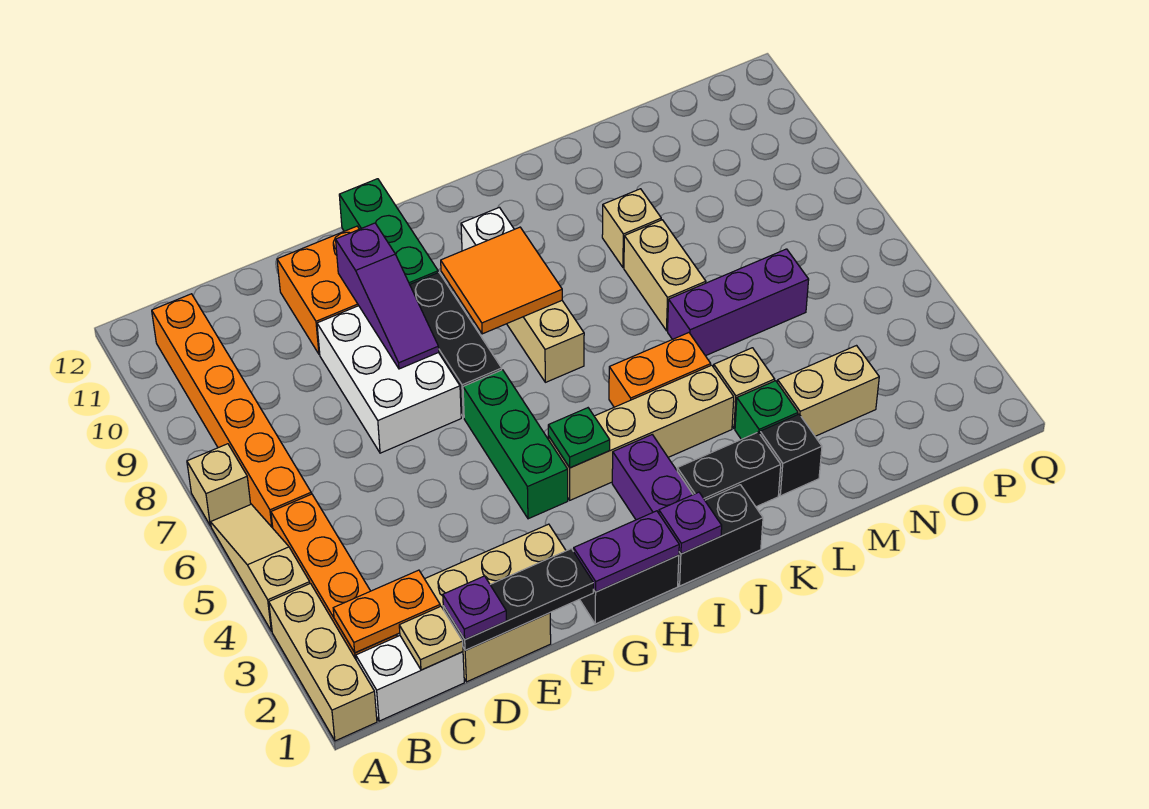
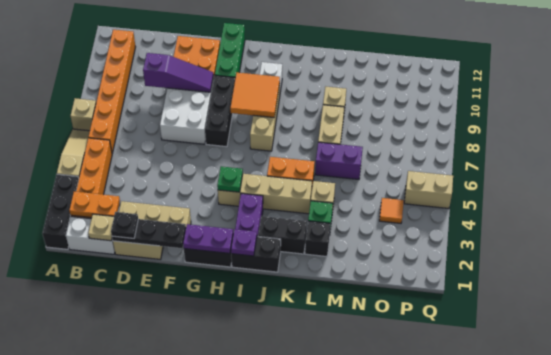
tan brick A1:A3 level 1 -> black brick A1:A3 level 1
purple plate D1 level 3 -> black plate D1 level 3
purple slope F8:F10 level 2 top 10 -> purple slope D9:F9 level 2 top D
green brick G4:G6 level 1 -> none
purple brick L6:N6 level 1 -> purple brick L6:M6 level 1
tan brick M3:N3 level 1 -> tan brick P5:Q5 level 1
none -> orange tile O4 level 1

